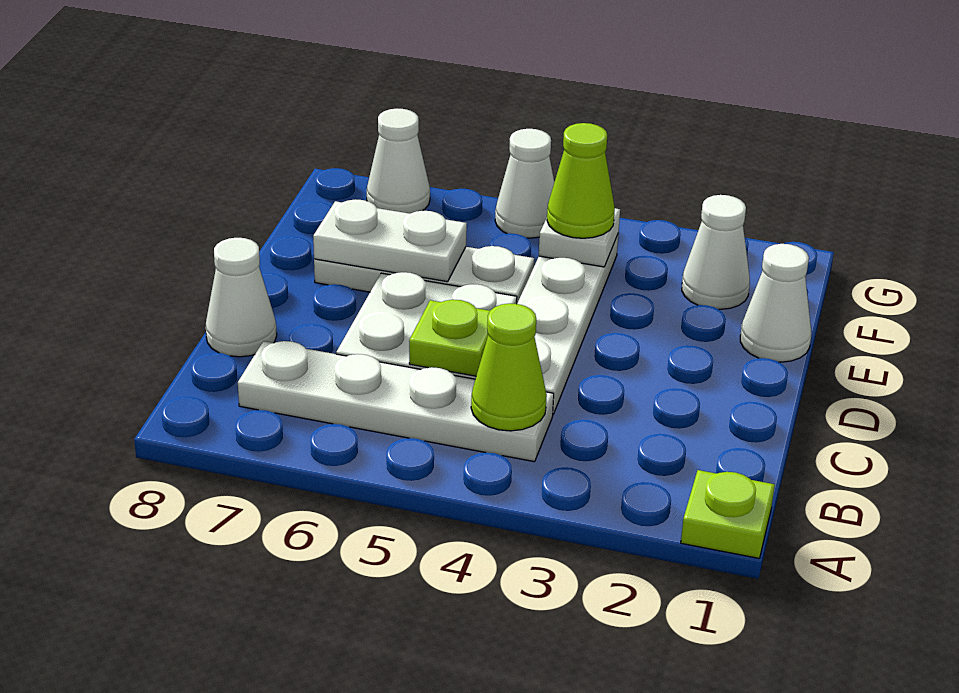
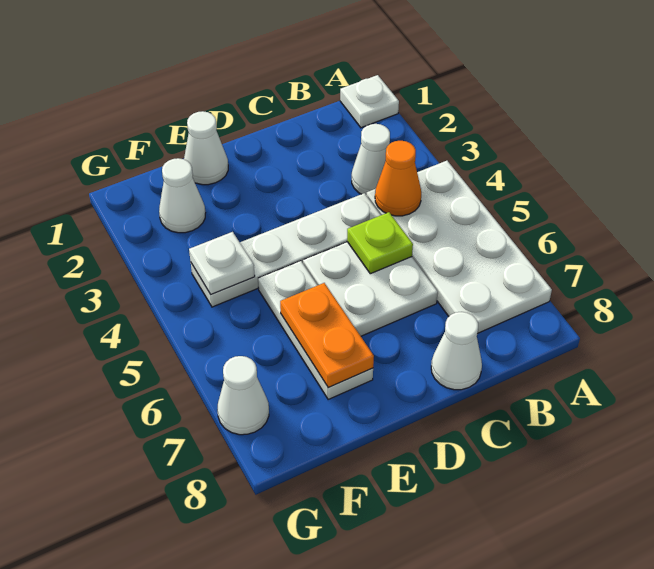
lime plate A1 level 1 -> white plate A1 level 1
white plate B4:B7 level 1 -> white plate A4:B7 level 1
lime cone B4 level 2 -> orange cone B4 level 2
white plate E6:E7 level 2 -> orange plate E6:E7 level 2
lime cone F4 level 3 -> none
white cone G5 level 1 -> white cone B3 level 1

